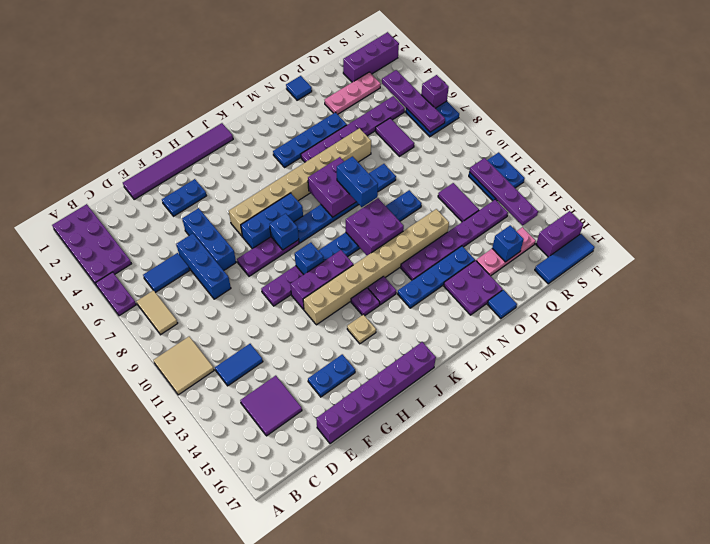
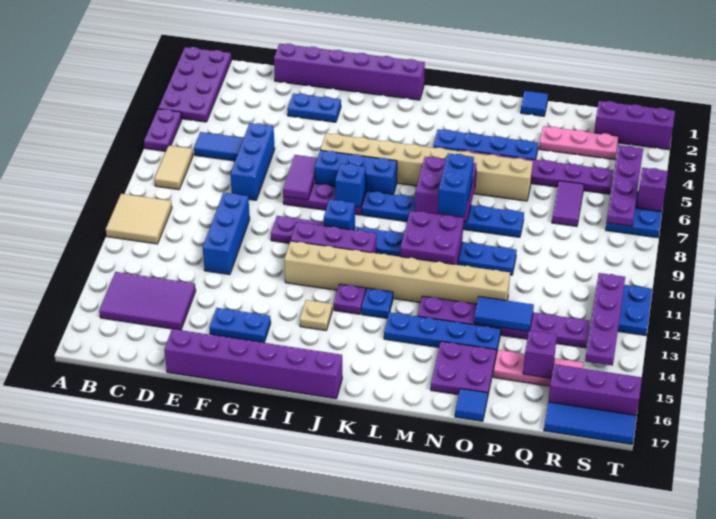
blue tile C12:D12 level 1 -> blue tile O13:P13 level 2
purple tile C14:D15 level 1 -> purple tile B14:D15 level 1
purple tile E1:J1 level 1 -> purple brick E1:J1 level 1
blue brick F5:F7 level 1 -> blue brick E10:E12 level 1
purple plate K13 level 1 -> blue plate K13 level 1
purple tile Q11:Q12 level 1 -> purple tile G7:G8 level 2
blue brick Q15 level 2 -> purple brick Q15 level 2
purple brick S16:T16 level 1 -> purple brick R16:T16 level 1

